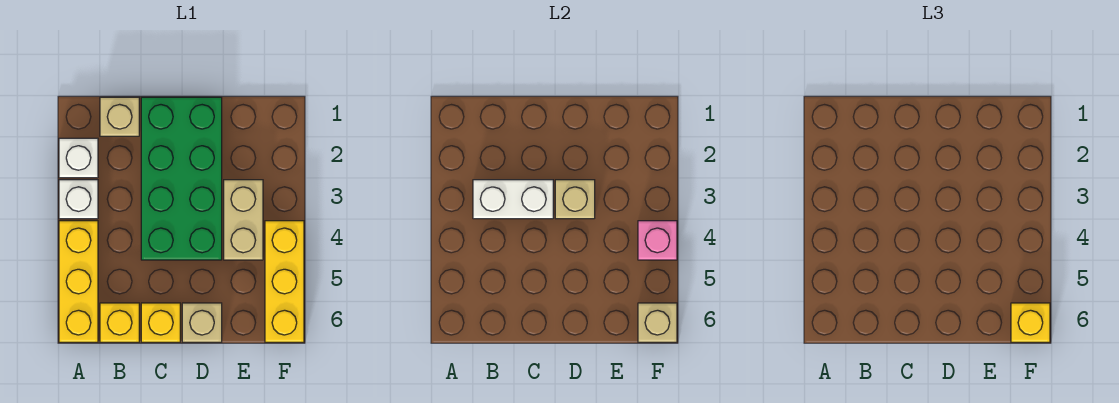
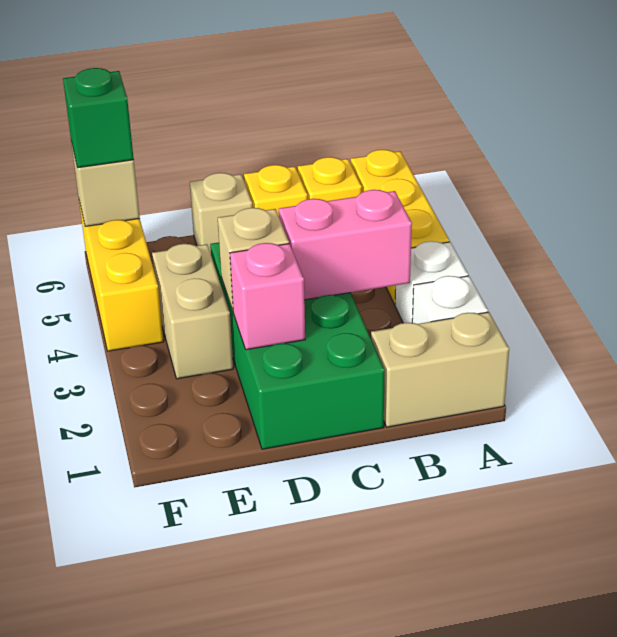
tan brick B1 level 1 -> tan brick A1:B1 level 1
white brick B3:C3 level 2 -> pink brick B3:C3 level 2
pink brick F4 level 2 -> pink brick D2 level 2
yellow brick F6 level 3 -> green brick F6 level 3

